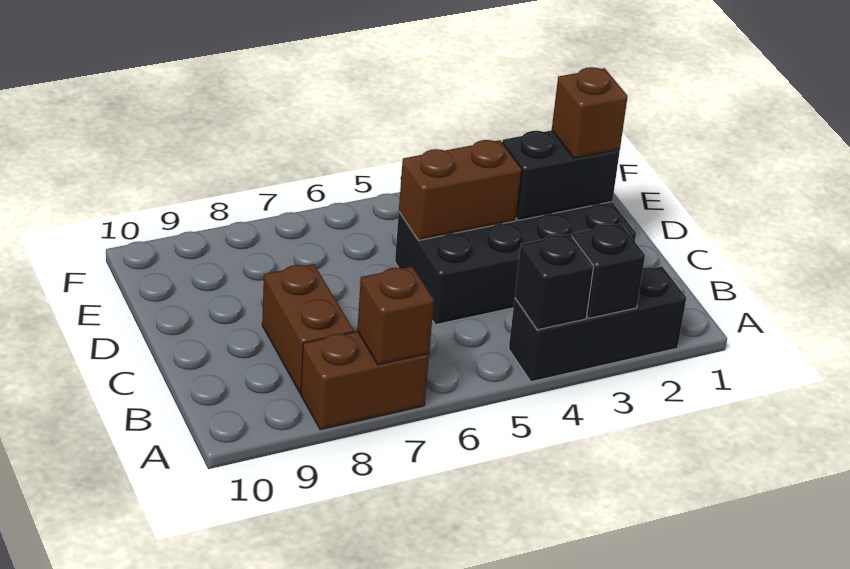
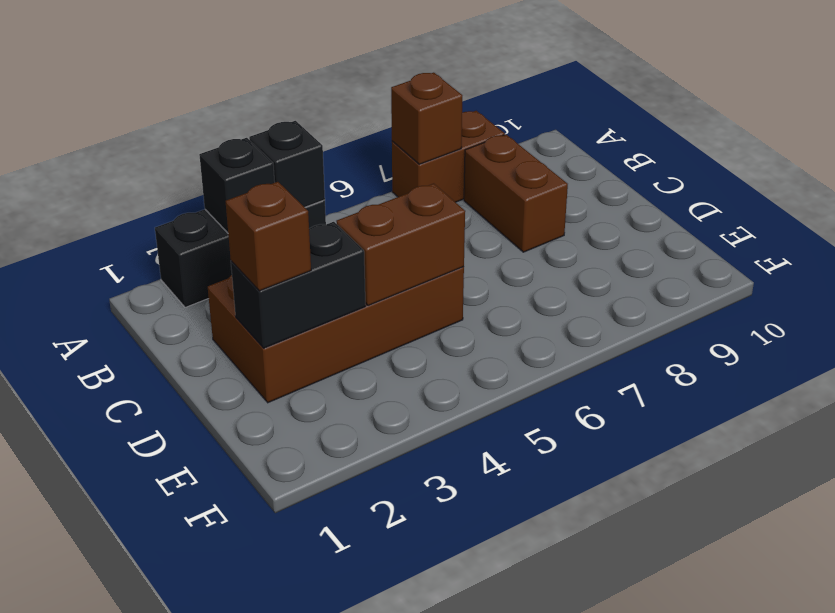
black brick C2:D5 level 1 -> brown brick C2:D5 level 1

